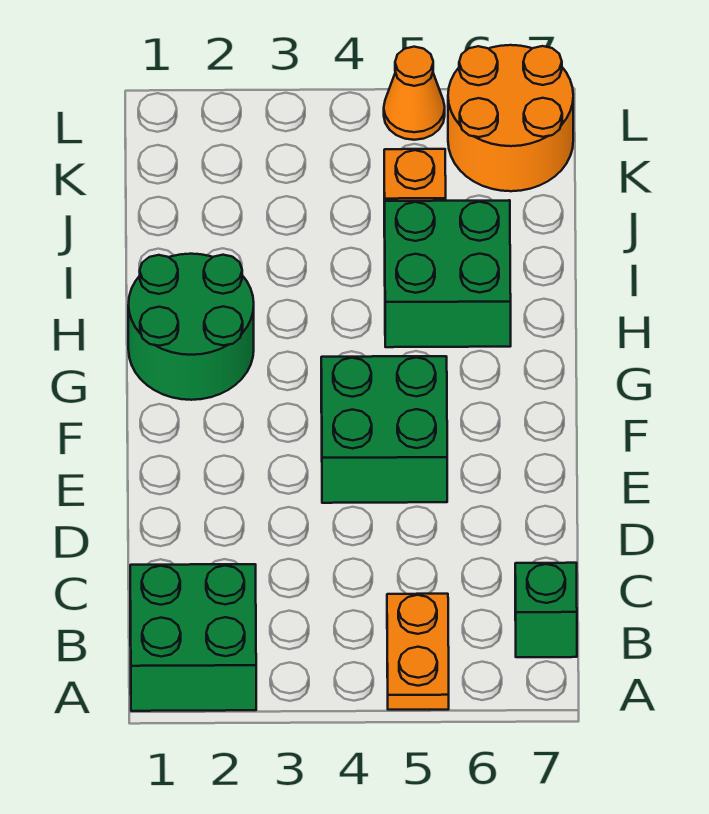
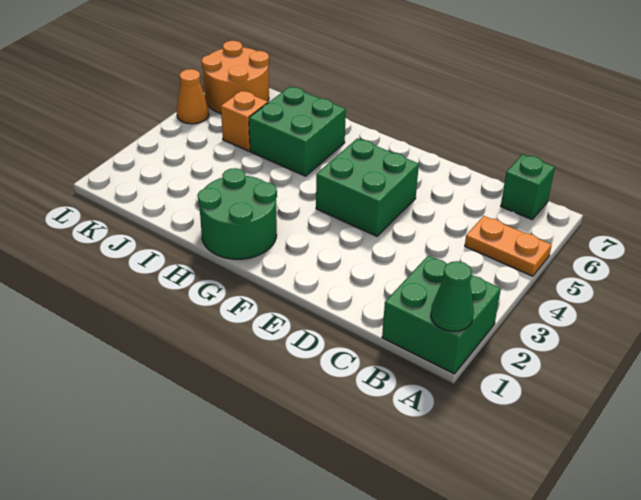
none -> green cone A1 level 2

